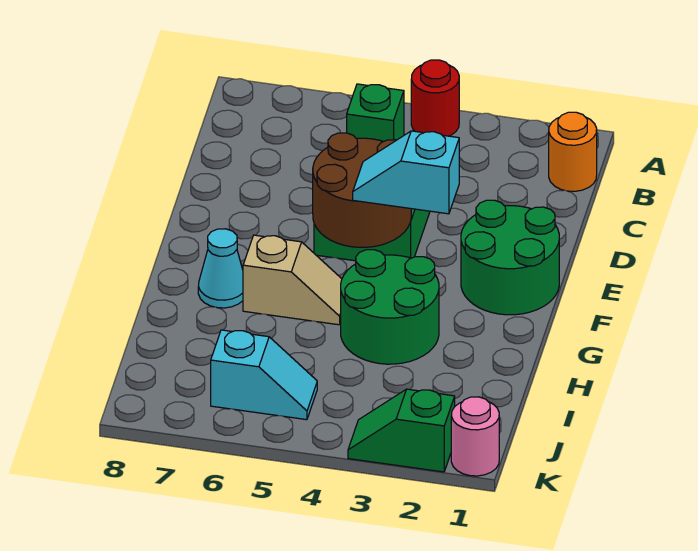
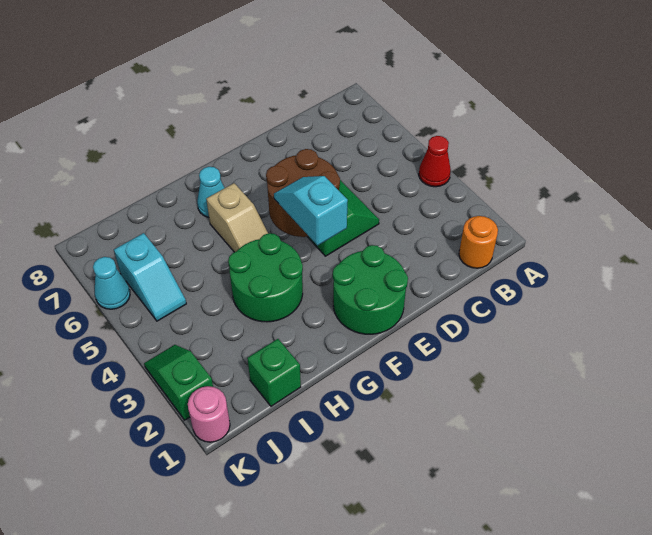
red round brick A4 level 1 -> red cone A4 level 1
green brick B5 level 1 -> green brick I1 level 1
none -> cyan cone K6 level 1

